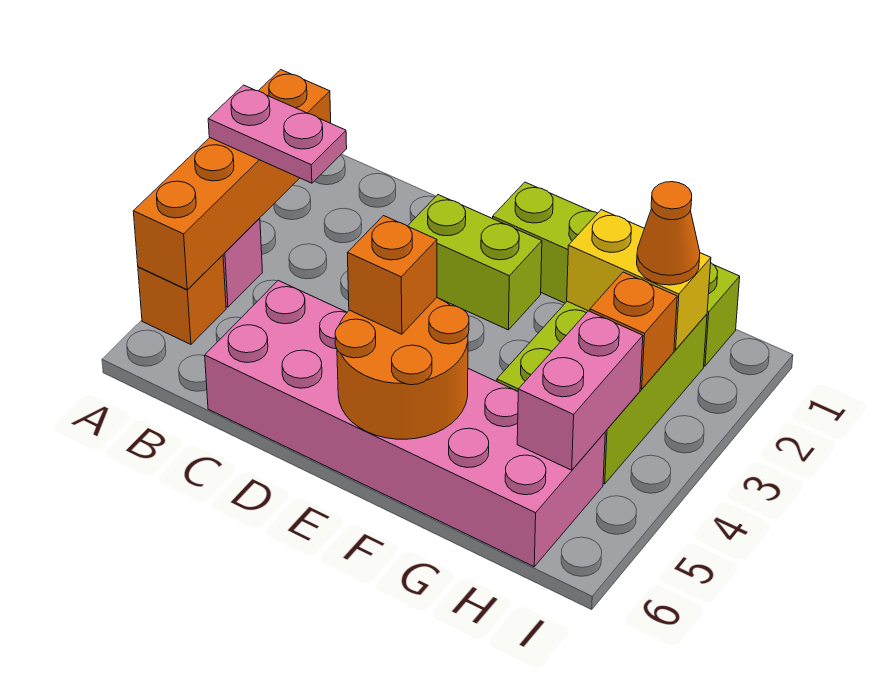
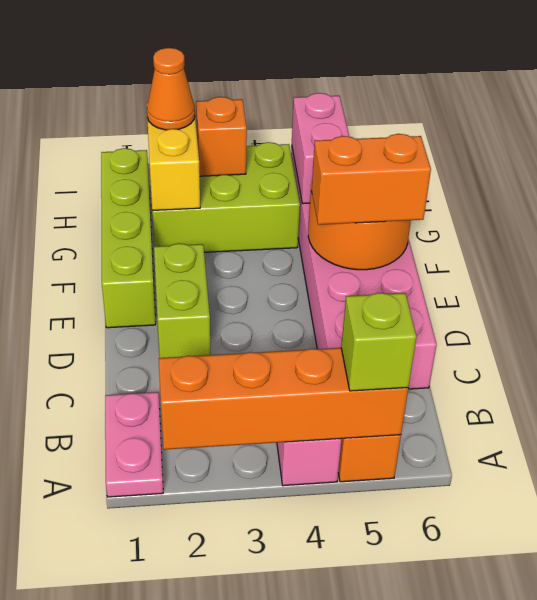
pink plate A3:B3 level 3 -> pink plate A1:B1 level 1
none -> lime brick A5 level 3
orange brick E5 level 3 -> orange brick E5:E6 level 3
pink brick H4:H5 level 2 -> pink brick G5:H5 level 2

